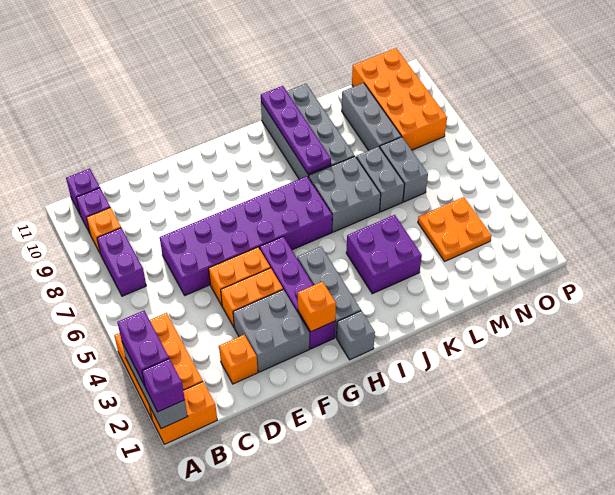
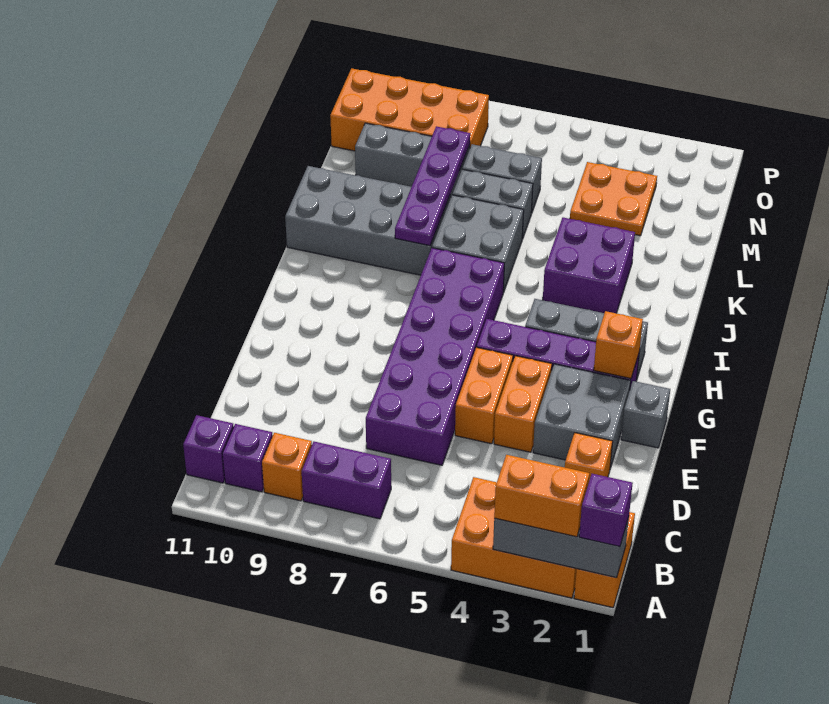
purple brick A2:A3 level 3 -> orange brick A2:A3 level 3
grey brick H1 level 1 -> grey brick F1 level 1
purple plate J8:J11 level 2 -> purple plate J8:M8 level 2

